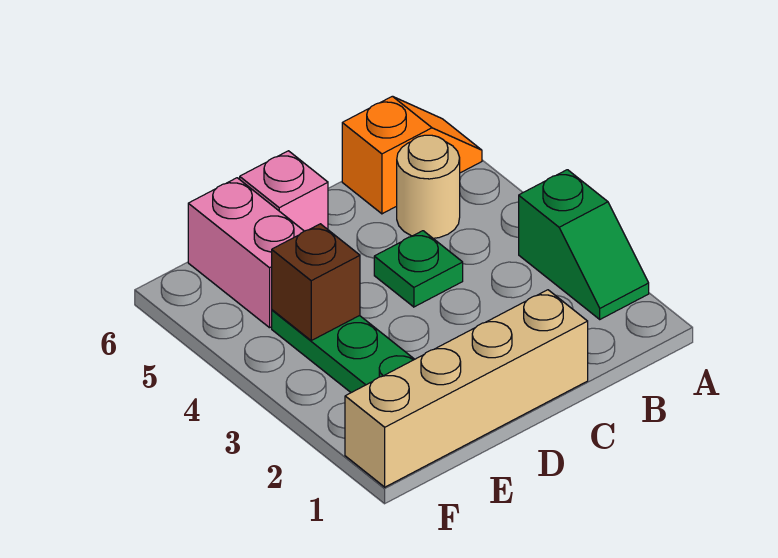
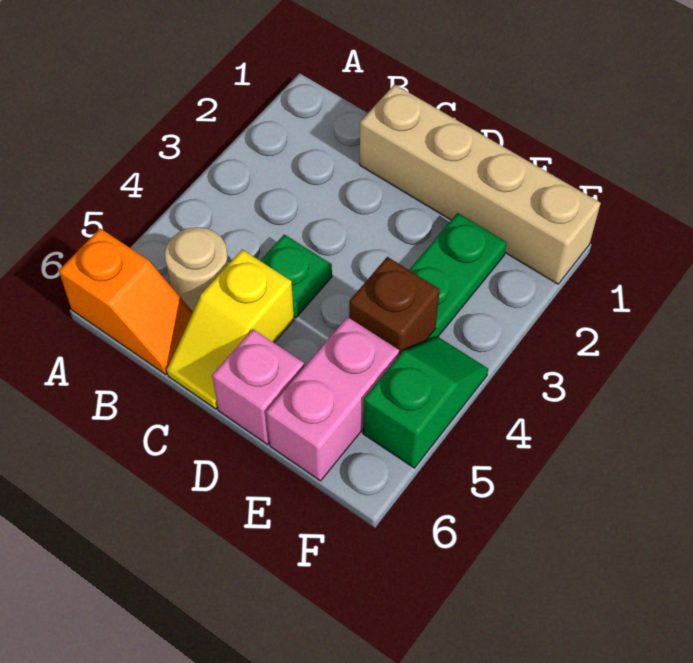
green slope A2:A3 level 1 top 3 -> green slope F4:F5 level 1 top 5
orange slope A6:B6 level 1 top B -> orange slope A6:B6 level 1 top A
none -> yellow slope C5:C6 level 1 top 5

